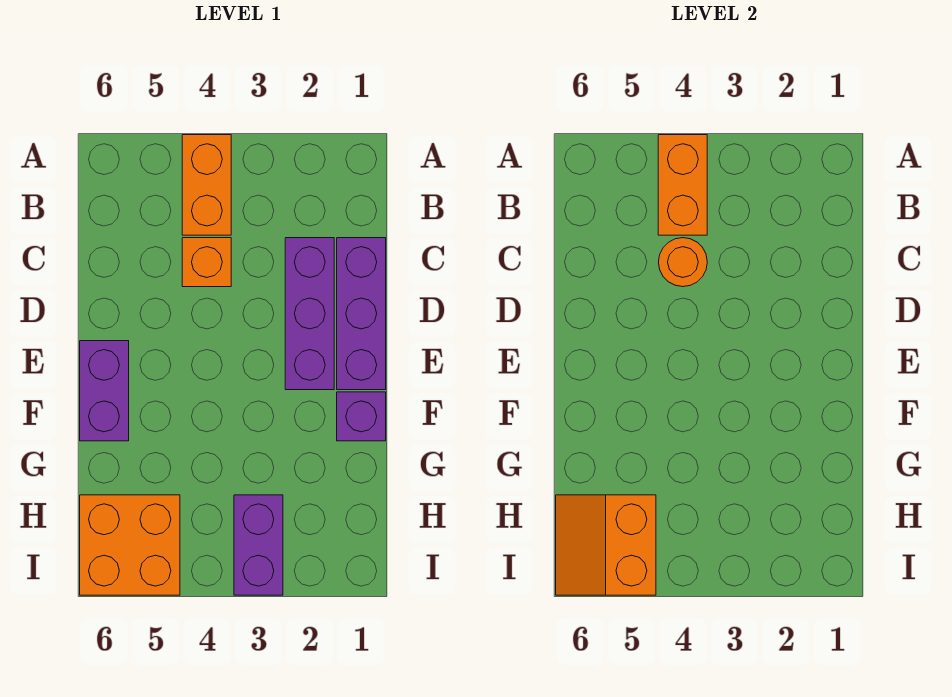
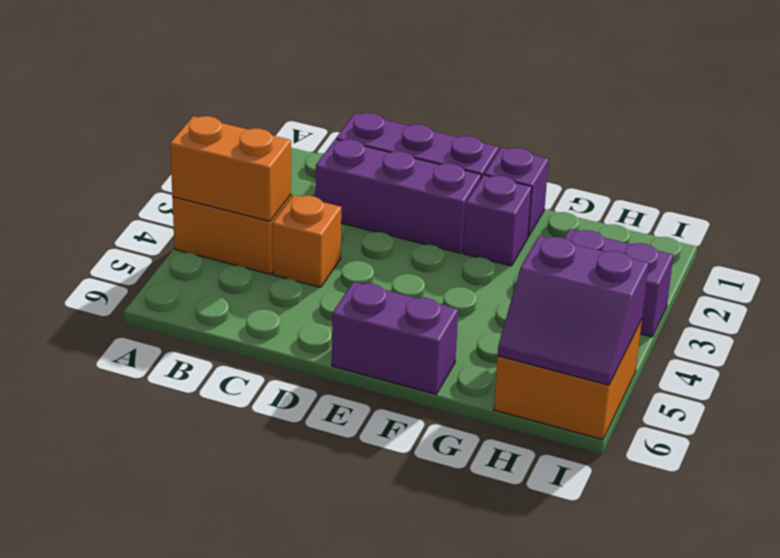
orange round brick C4 level 2 -> none
none -> purple brick F2 level 1
orange slope H5:I6 level 2 top 5 -> purple slope H5:I6 level 2 top 5

